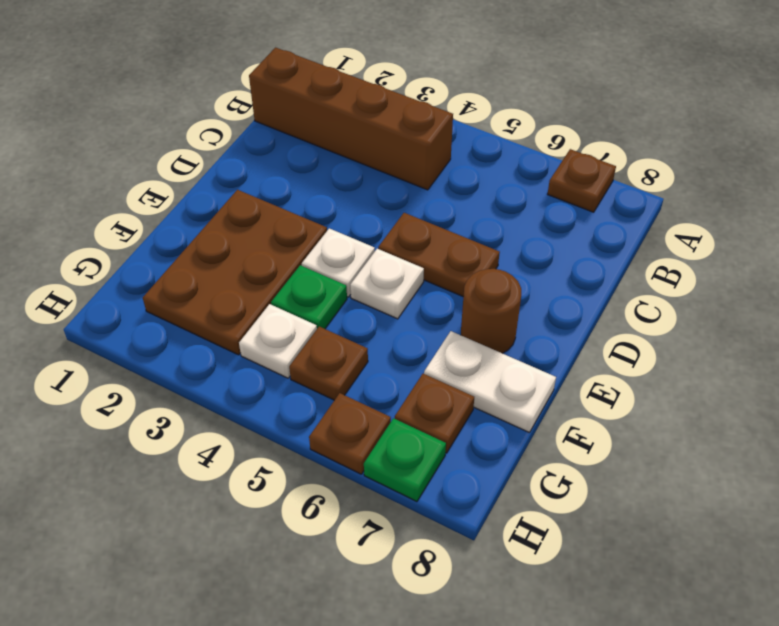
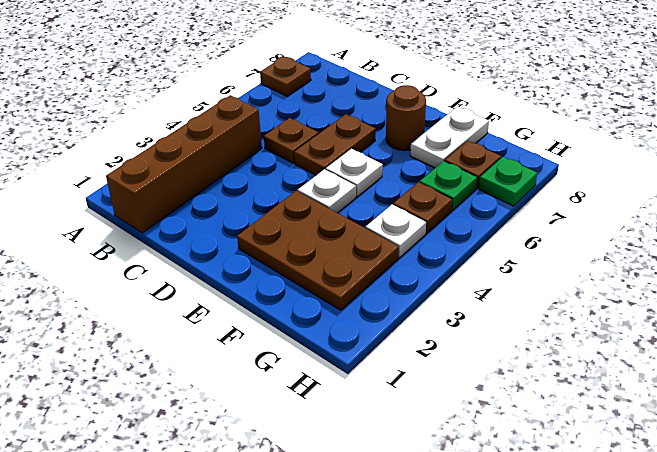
green plate F4 level 1 -> green plate G6 level 1
brown plate H6 level 1 -> brown plate C5 level 1

